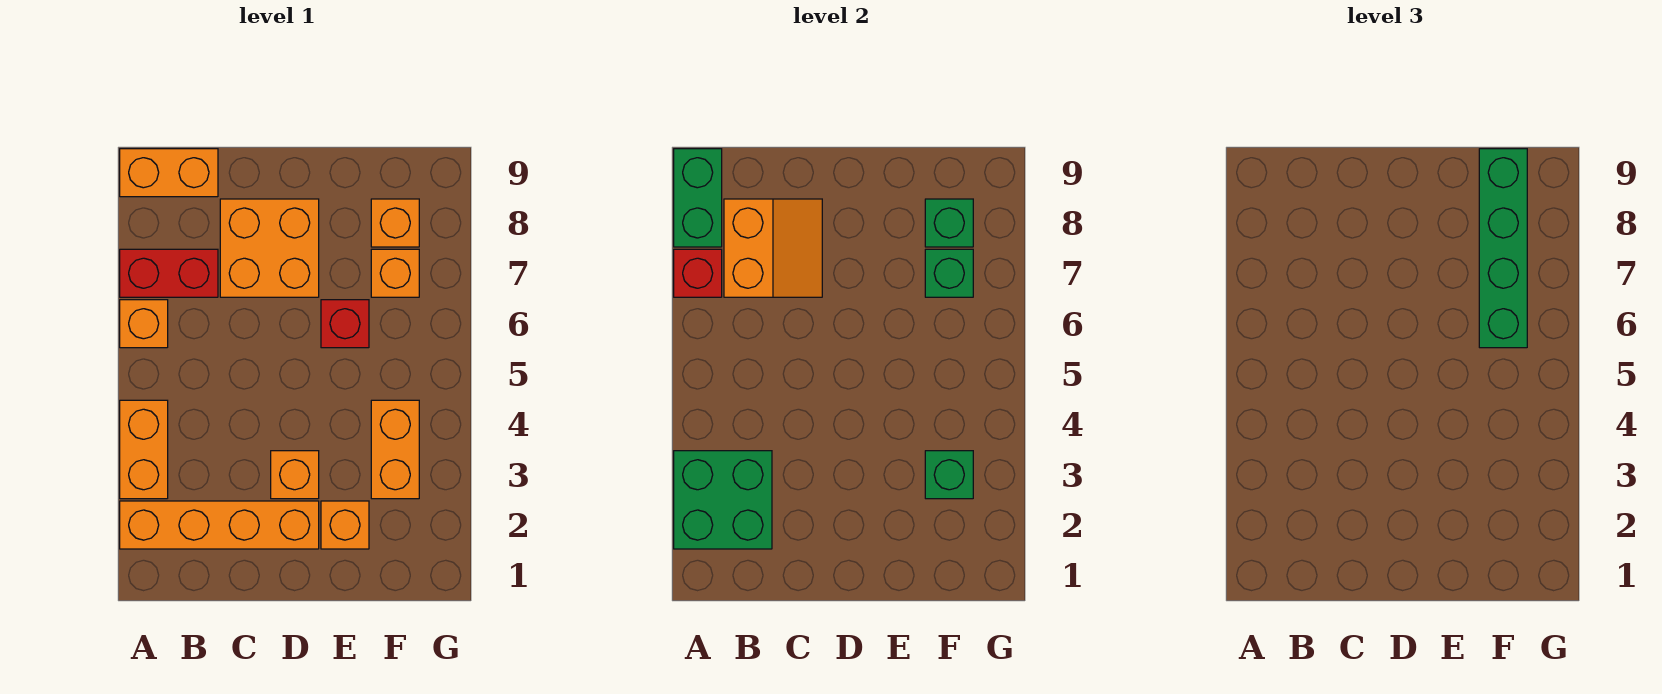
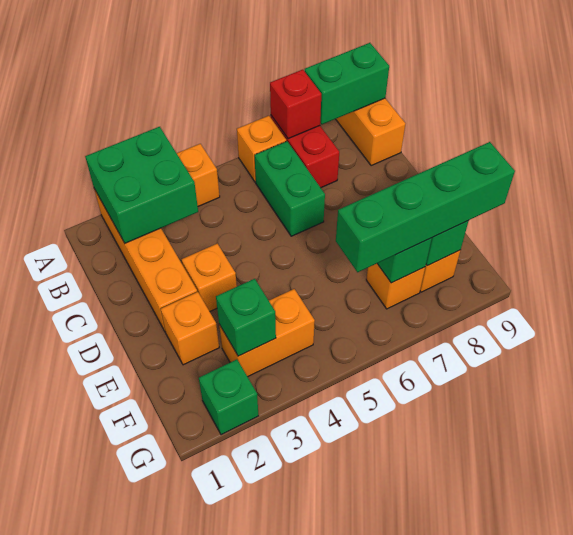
none -> green brick B6:C6 level 1
orange slope B7:C8 level 2 top B -> none
orange brick C7:D8 level 1 -> none
red brick E6 level 1 -> none
none -> green brick G2 level 1

